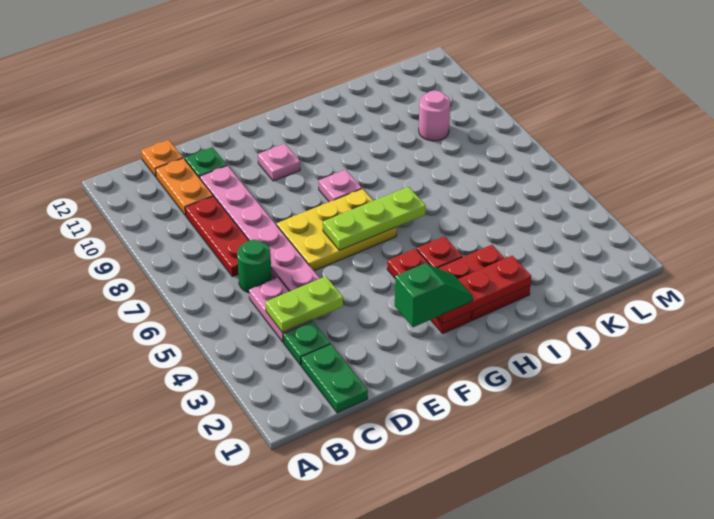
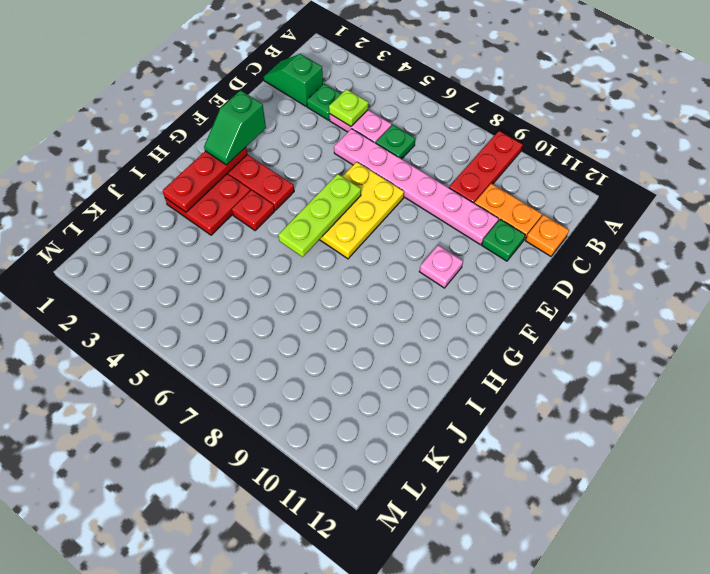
green plate C1:C2 level 1 -> green slope C1:C2 level 1 top 2
lime plate C4:D4 level 2 -> lime plate C4 level 2
green round brick C6 level 1 -> green plate C6 level 1
red plate C7:C9 level 1 -> red plate A9:C9 level 1
pink plate G8 level 1 -> none
pink round brick K9 level 1 -> none

